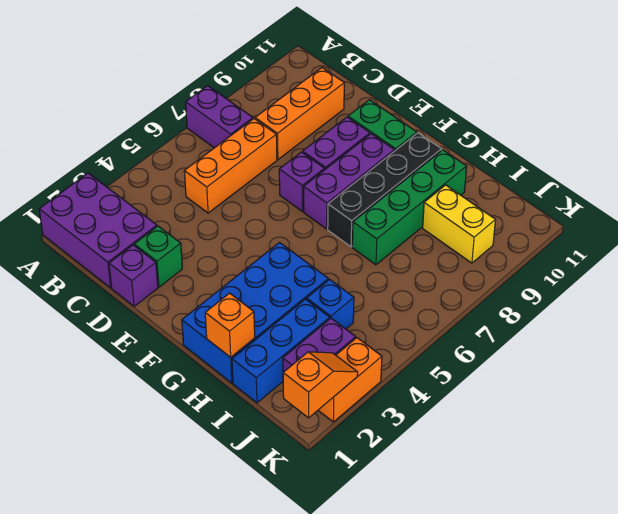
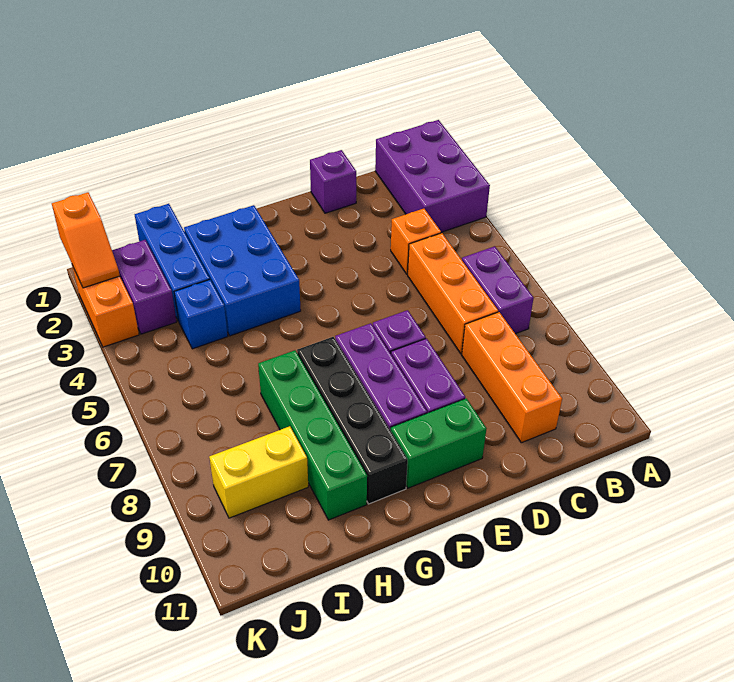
purple brick A1:C2 level 1 -> purple brick A1:B3 level 1
purple brick A7:B7 level 1 -> purple brick B6:B7 level 1
green brick D2 level 1 -> none
blue brick G1:H4 level 1 -> blue brick G2:H4 level 1
orange brick H1 level 2 -> orange brick C4 level 1

